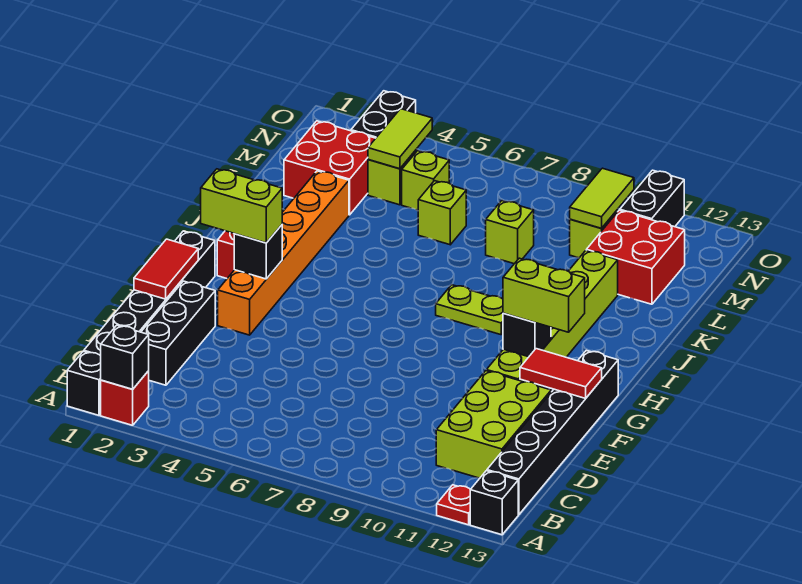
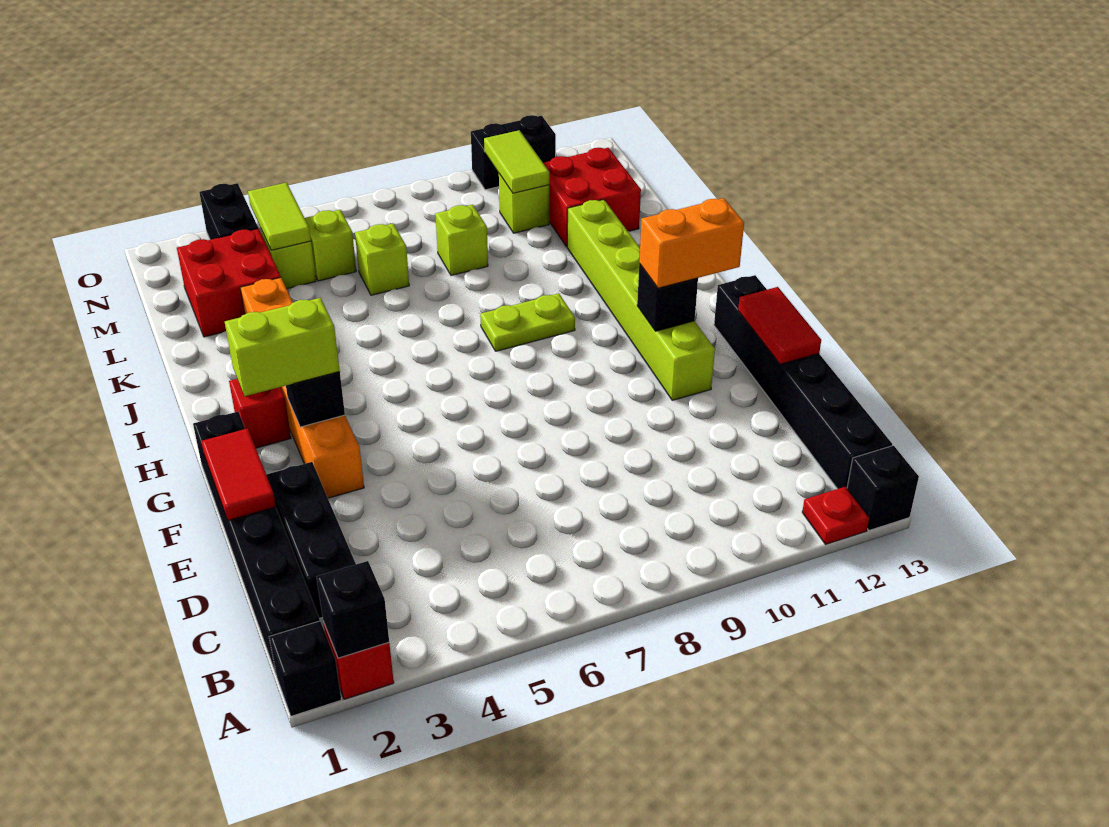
lime brick C11:E12 level 1 -> none
red tile F12:F13 level 2 -> red tile E13:F13 level 2
lime brick G11:G12 level 3 -> orange brick G11:G12 level 3
black brick N11:O11 level 1 -> black brick O10:O11 level 1

